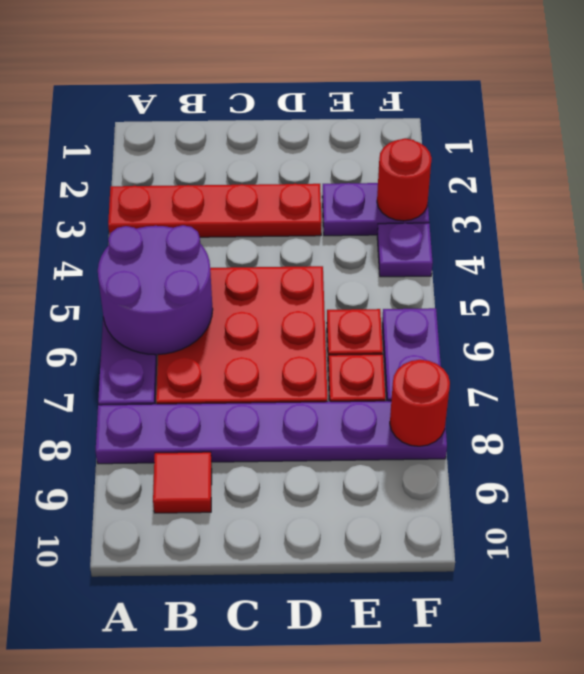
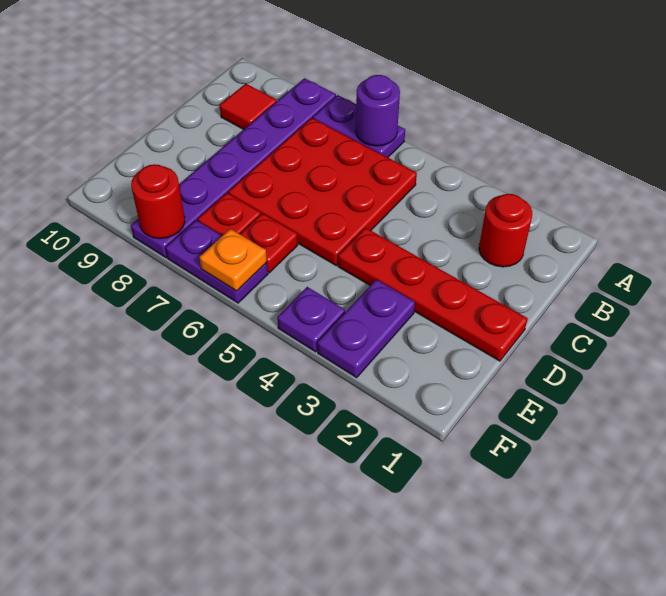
red plate A3:D3 level 1 -> red plate D1:D4 level 1
purple round brick A5:B6 level 2 -> purple round brick A6 level 2
red round brick F3 level 2 -> red round brick B2 level 1
none -> orange plate F6 level 2

